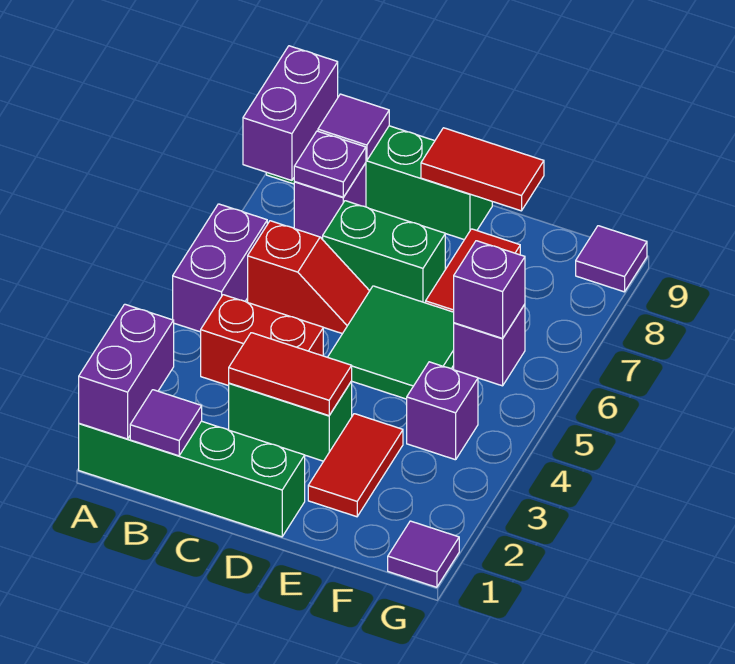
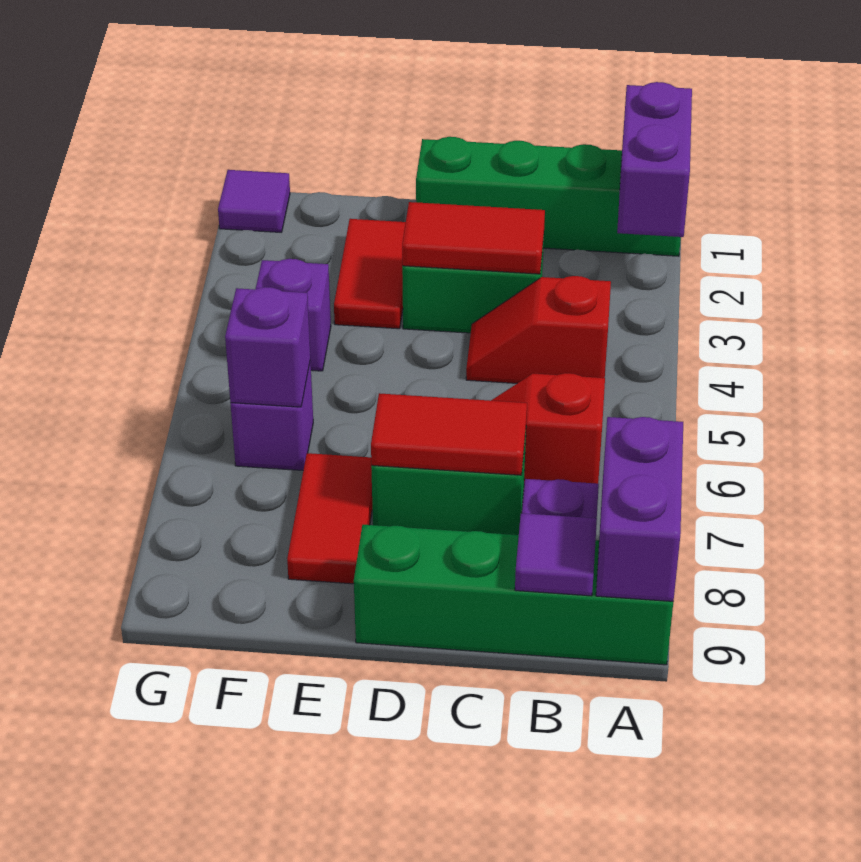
purple brick A5:A6 level 1 -> none
purple tile B1 level 2 -> none
red brick B4:C4 level 1 -> red slope B4:C4 level 1 top B
purple plate B8 level 2 -> none
green tile D5:E6 level 1 -> none
red tile D9:E9 level 2 -> red tile C7:D7 level 2
purple tile G9 level 1 -> none

